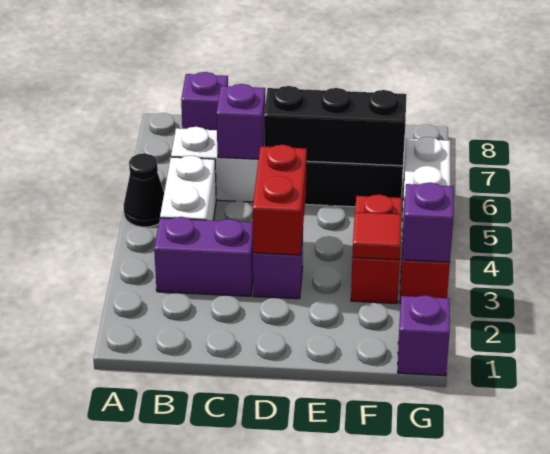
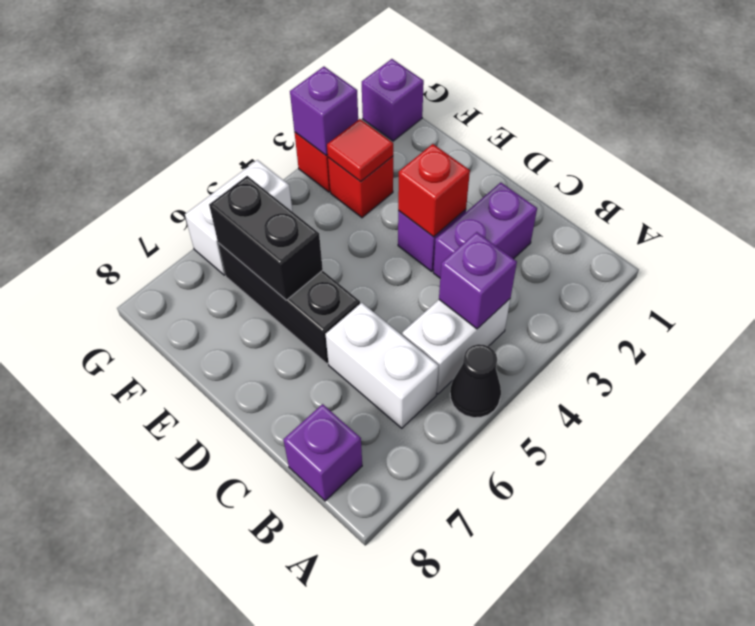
purple brick B3:C3 level 1 -> purple brick C2:C3 level 1
purple brick C6 level 2 -> purple brick B4 level 2
red brick D3:D4 level 2 -> red brick D3 level 2
black brick D6:F6 level 2 -> black brick E6:F6 level 2
red brick F3:F4 level 1 -> red brick F3 level 1

